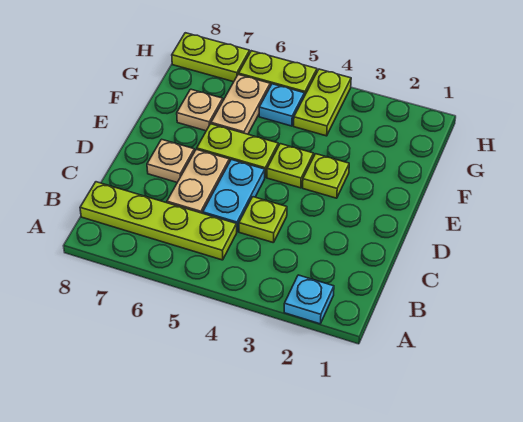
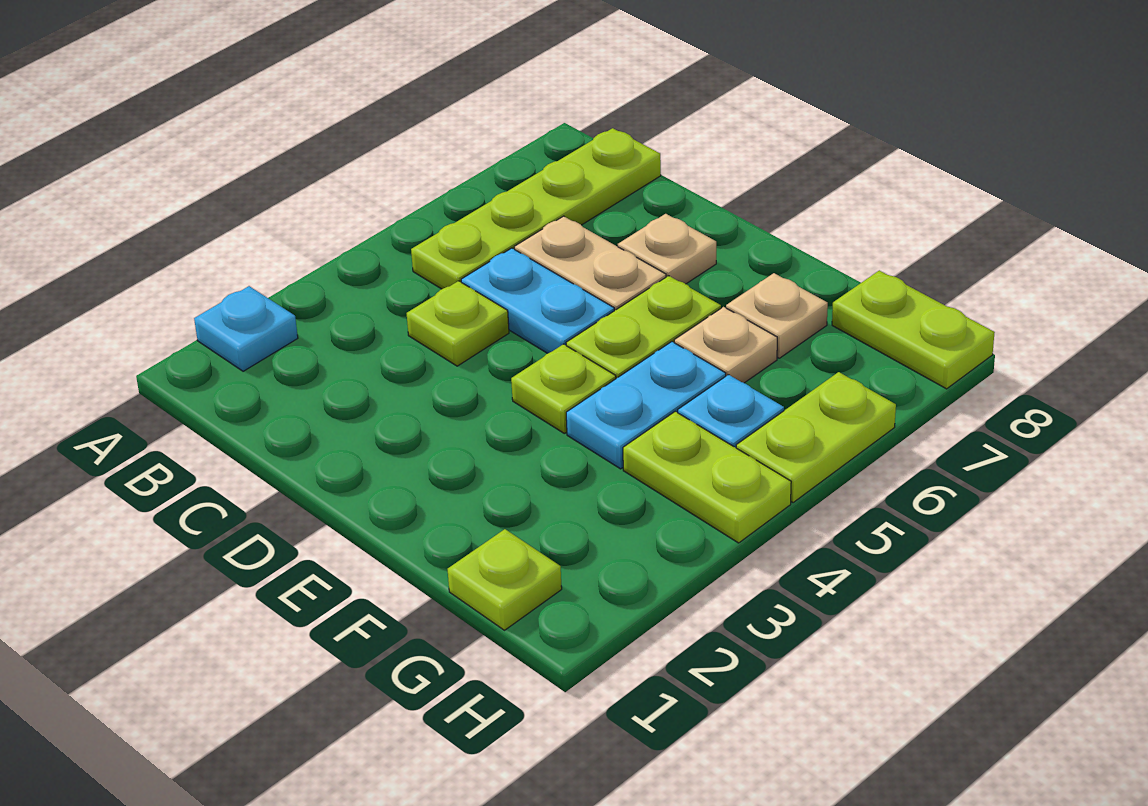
lime plate E3 level 1 -> lime plate G1 level 1
none -> cyan plate F4:F5 level 1
tan plate F6:G6 level 1 -> tan plate F6 level 1
lime plate H7:H8 level 1 -> lime plate G8:H8 level 1

